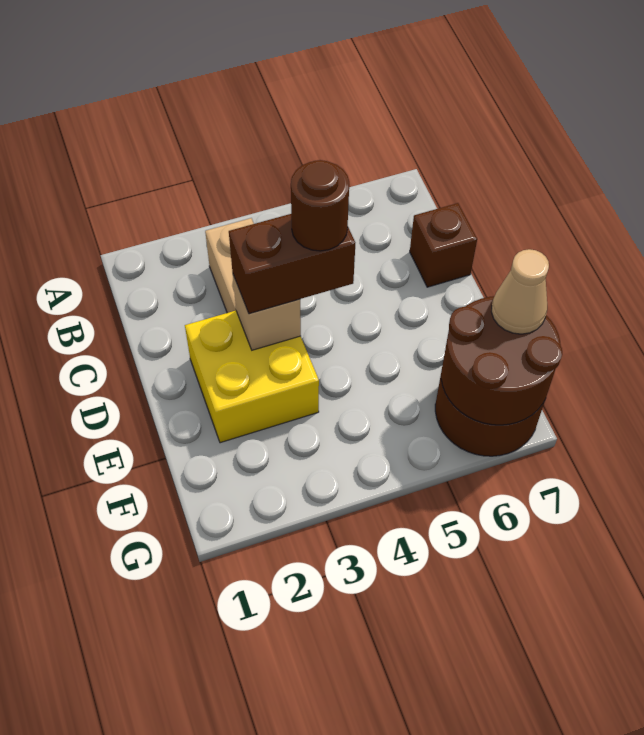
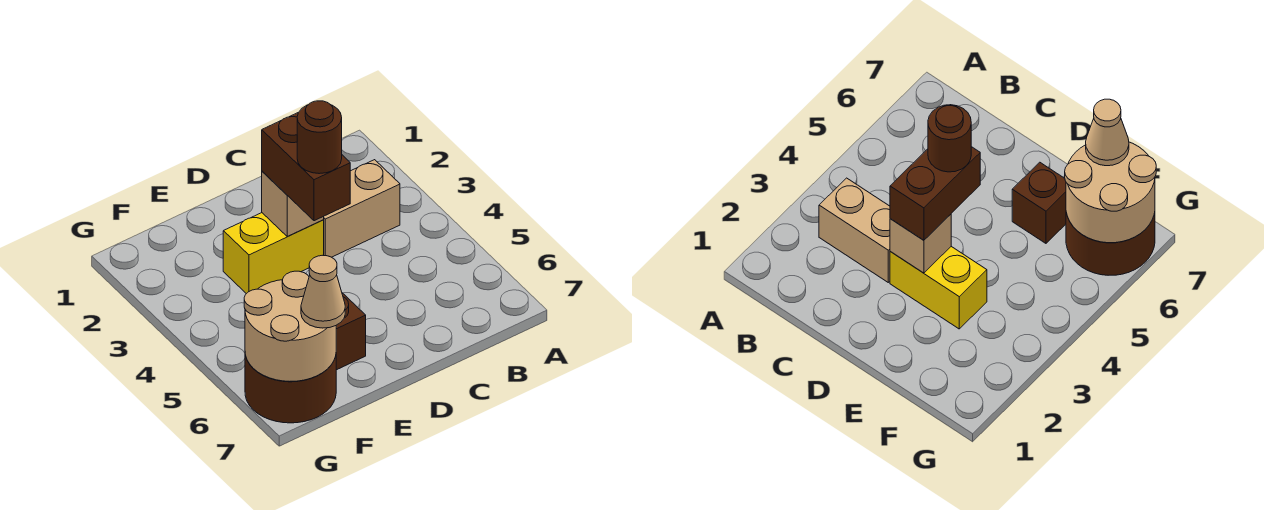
brown brick C7 level 1 -> brown brick E6 level 1
yellow brick D2:E3 level 1 -> yellow brick D3:E3 level 1
brown round brick F6:G7 level 2 -> tan round brick F6:G7 level 2

